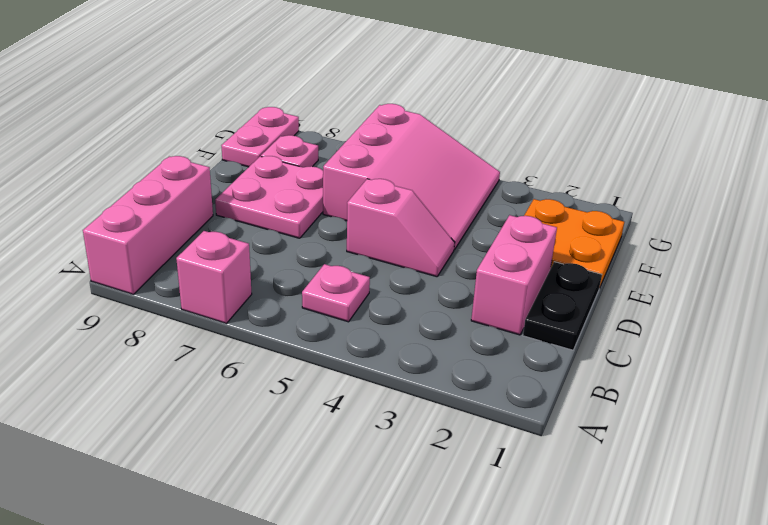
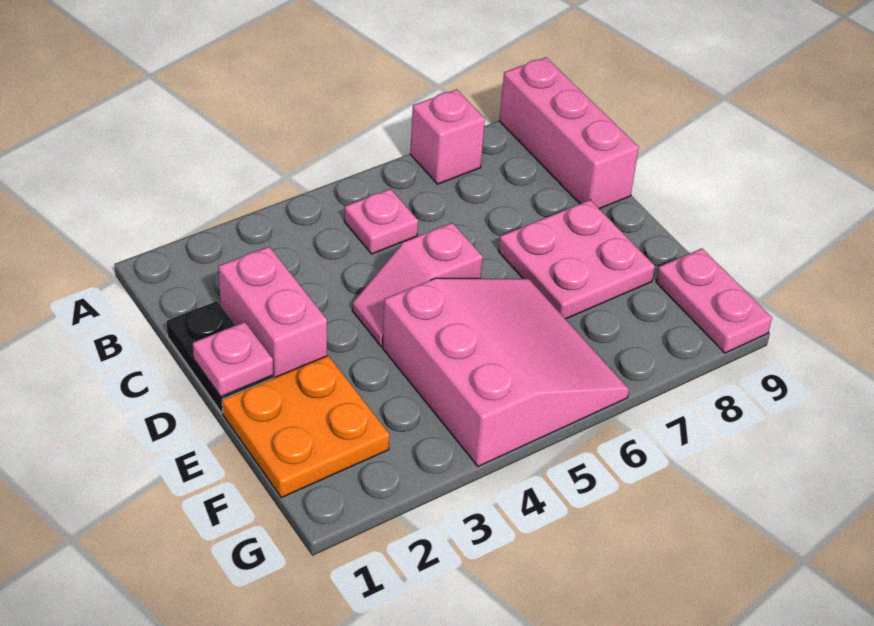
pink slope E4:G6 level 1 top 6 -> pink slope E4:G6 level 1 top 4
pink plate F8 level 1 -> pink plate D1 level 2

